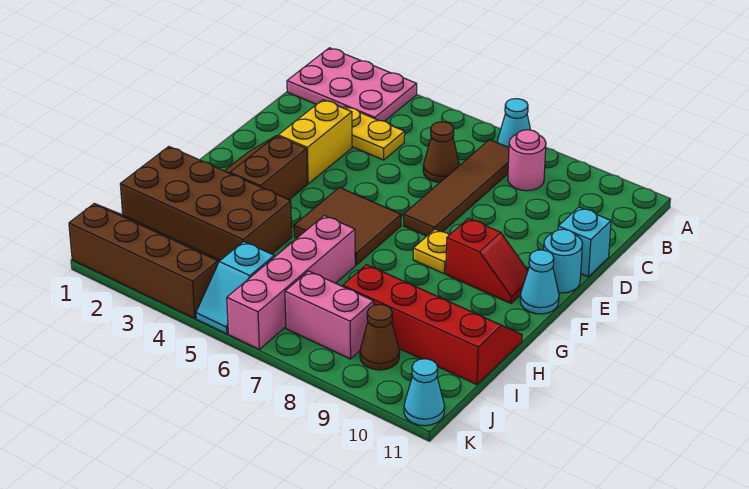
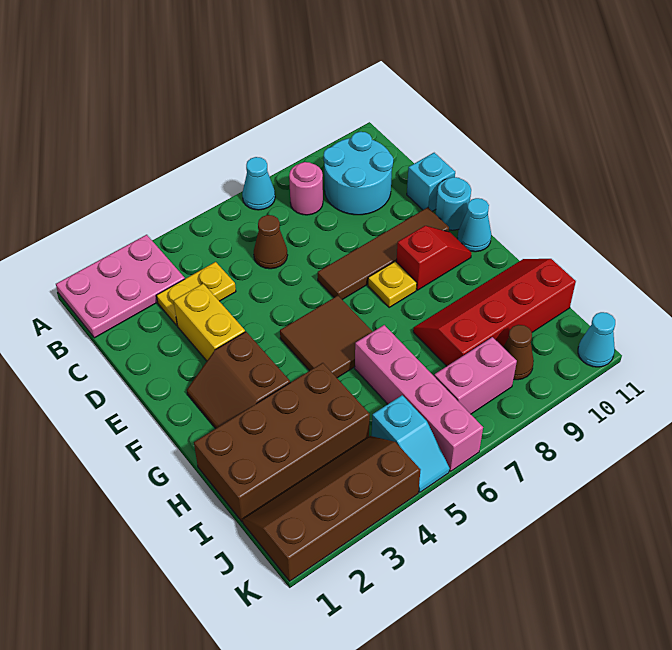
brown tile B7:E7 level 1 -> brown tile E7:E10 level 1
none -> cyan round brick B9:C10 level 1

